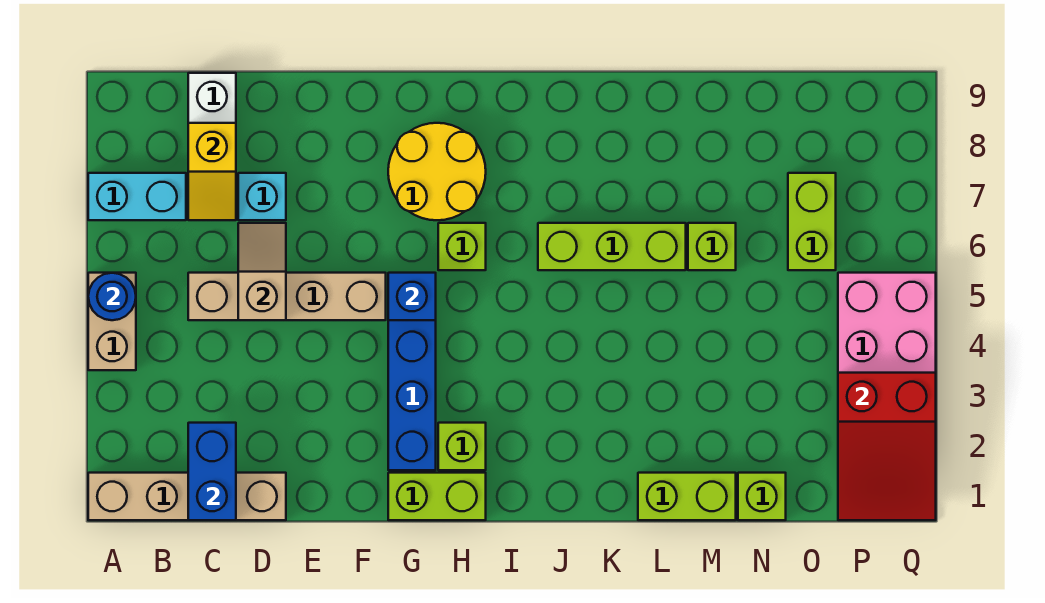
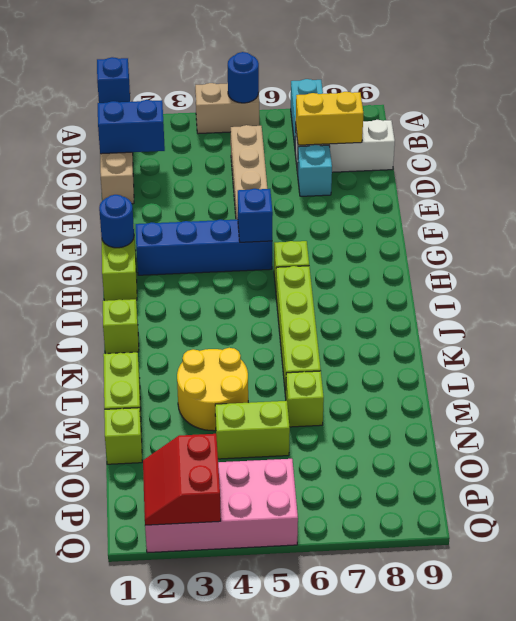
none -> blue brick A1 level 2
yellow slope C7:C8 level 2 top 8 -> yellow brick C7:C8 level 2
tan slope D5:D6 level 2 top 5 -> none
none -> blue round brick G1 level 2
yellow round brick G7:H8 level 1 -> yellow round brick L3:M4 level 1
lime brick H2 level 1 -> lime brick J1 level 1
lime brick J6:L6 level 1 -> lime brick I6:L6 level 1
lime brick O6:O7 level 1 -> lime brick N4:N5 level 1
red slope P1:Q3 level 2 top 3 -> red slope P2:Q3 level 2 top 3

